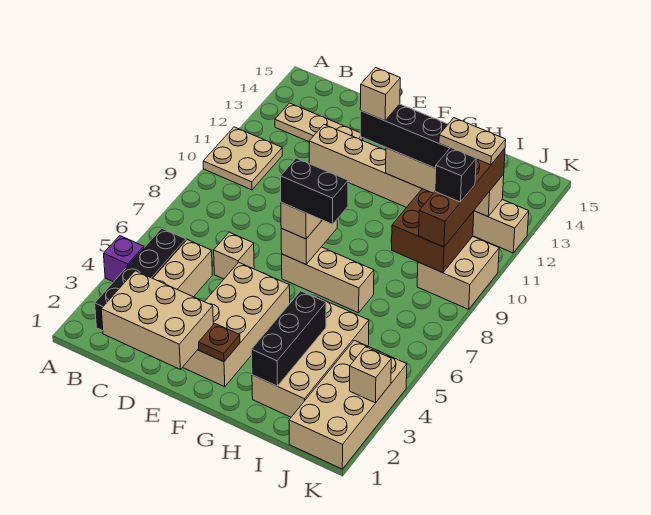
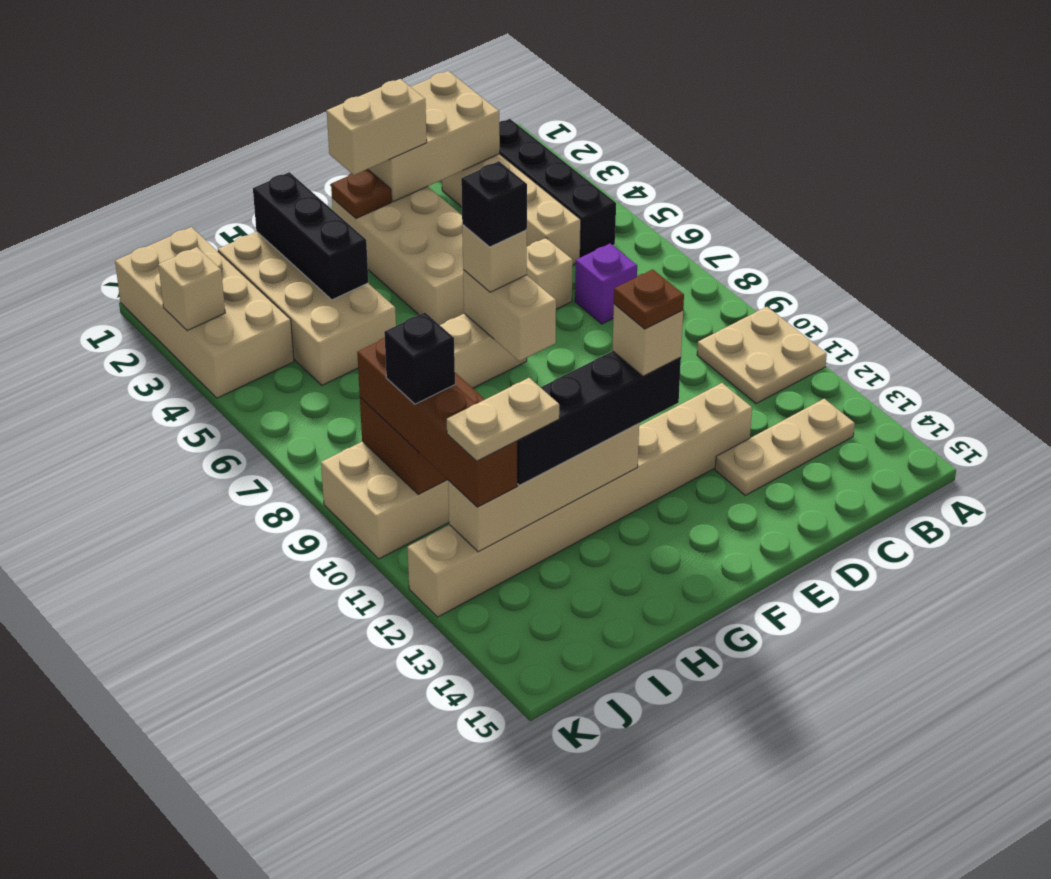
purple brick A4 level 1 -> purple brick C7 level 1
none -> tan brick E2:F2 level 3
black brick F7:G7 level 4 -> black brick F7 level 4
none -> brown plate F12 level 5

